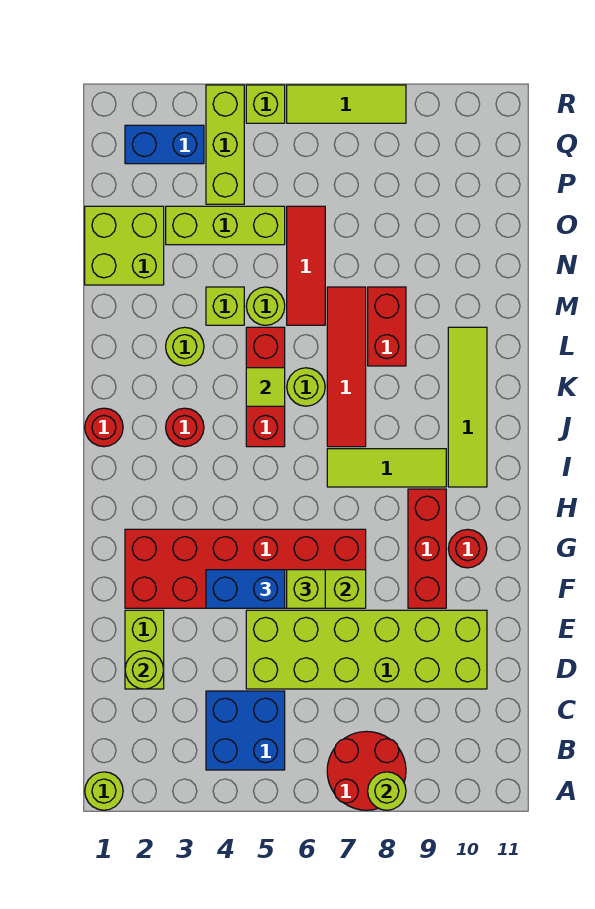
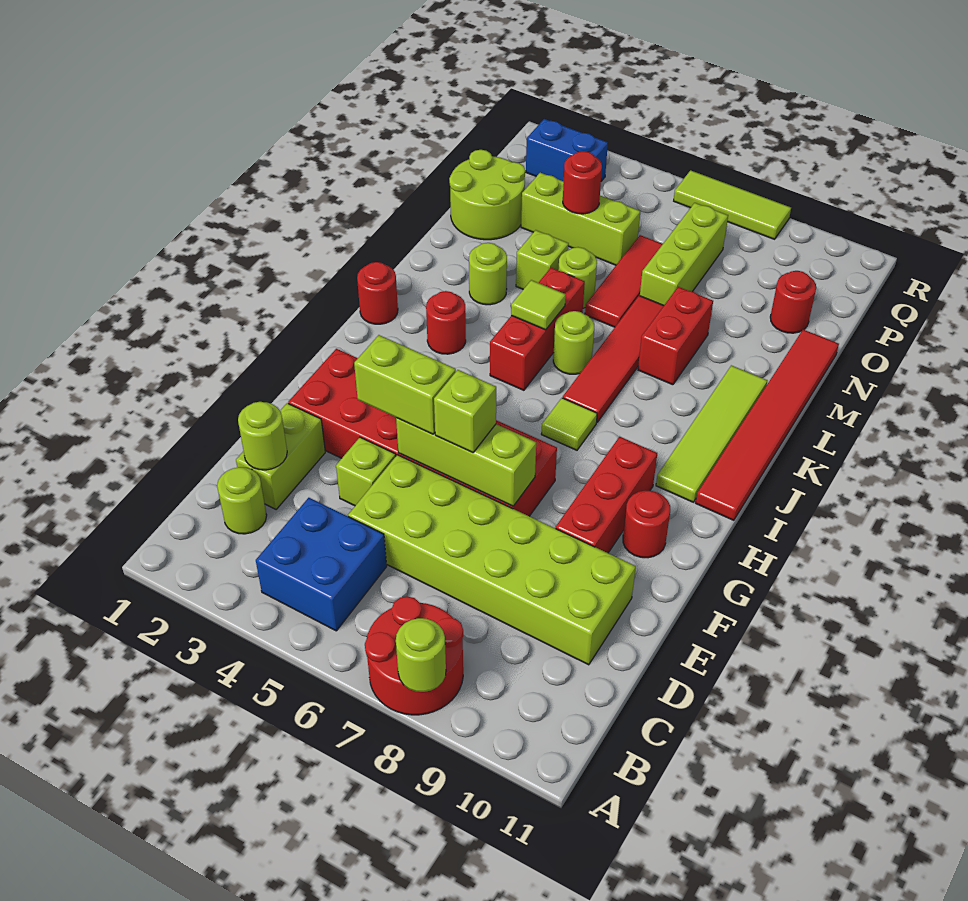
lime round brick A1 level 1 -> lime round brick C2 level 1
blue brick F4:F5 level 3 -> lime brick F4:F5 level 3
lime tile I7:I9 level 1 -> lime tile I7 level 1
none -> red tile I11:N11 level 1
lime brick N1:O2 level 1 -> lime round brick N1:O2 level 1
none -> red round brick O4 level 2
none -> red round brick O10 level 1
lime brick P4:R4 level 1 -> lime brick N7:P7 level 1
lime brick R5 level 1 -> lime brick E4 level 1

